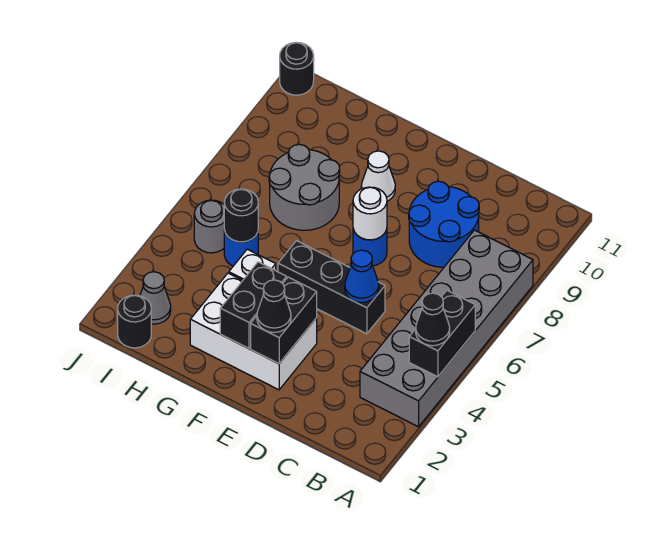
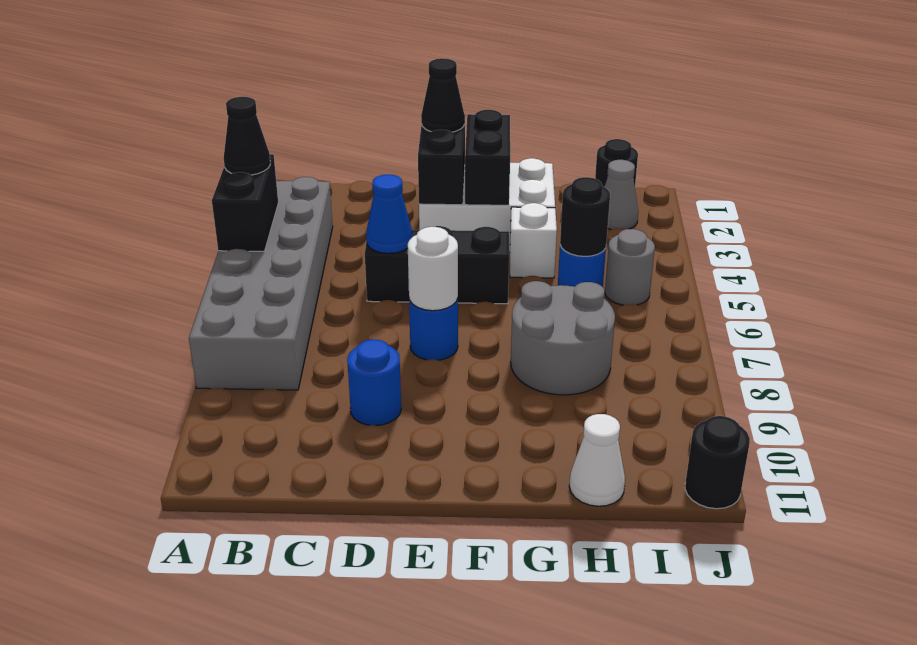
blue round brick C8:D9 level 1 -> blue round brick D9 level 1
white cone F9 level 1 -> white cone H11 level 1

